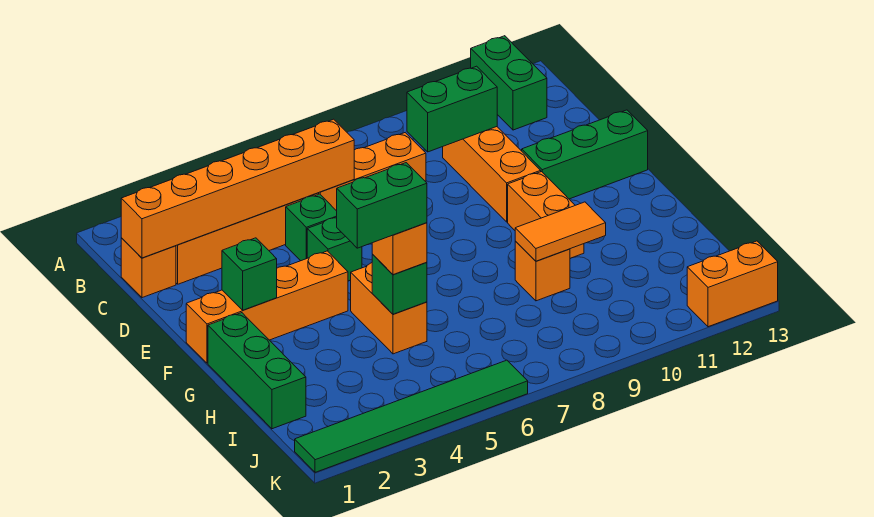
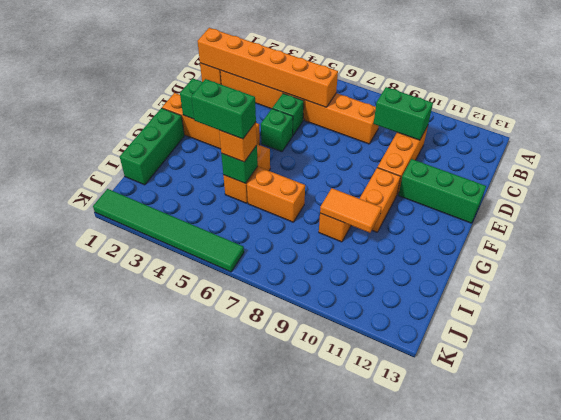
green brick A12:B12 level 1 -> none
orange brick K12:K13 level 1 -> orange brick H6:H7 level 1

